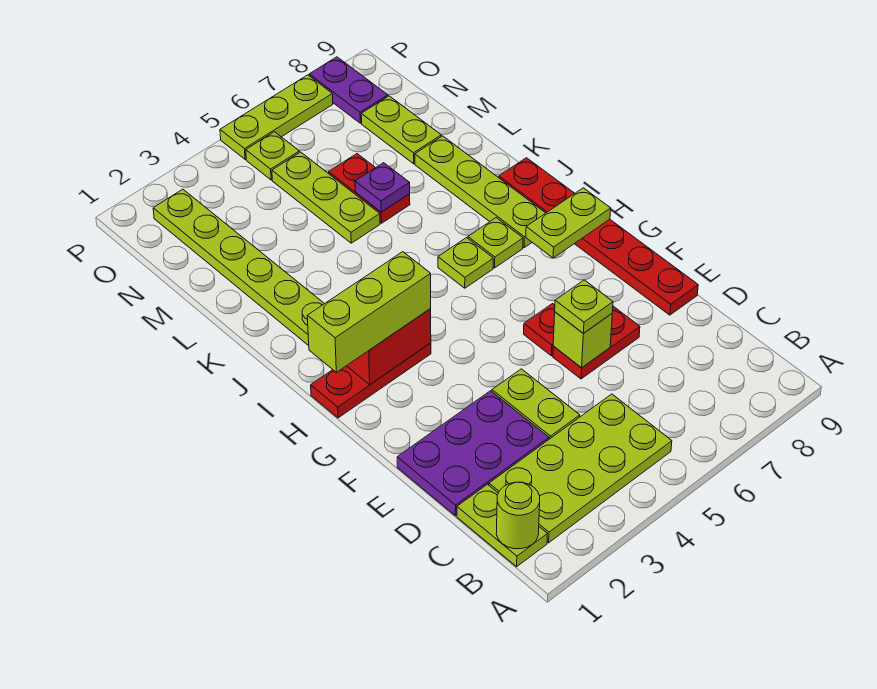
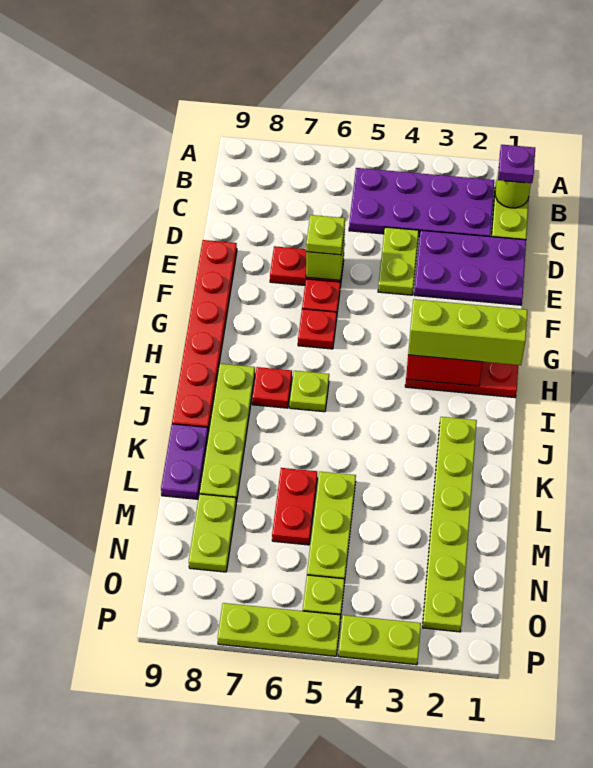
lime plate B2:C5 level 1 -> purple plate B2:C5 level 1
none -> red plate G6 level 1
lime plate H8:H9 level 2 -> lime plate P3:P4 level 1
lime plate I7 level 1 -> red plate I7 level 1
purple plate L6 level 2 -> purple plate B1 level 3
purple plate O8:P8 level 1 -> purple plate K9:L9 level 1

